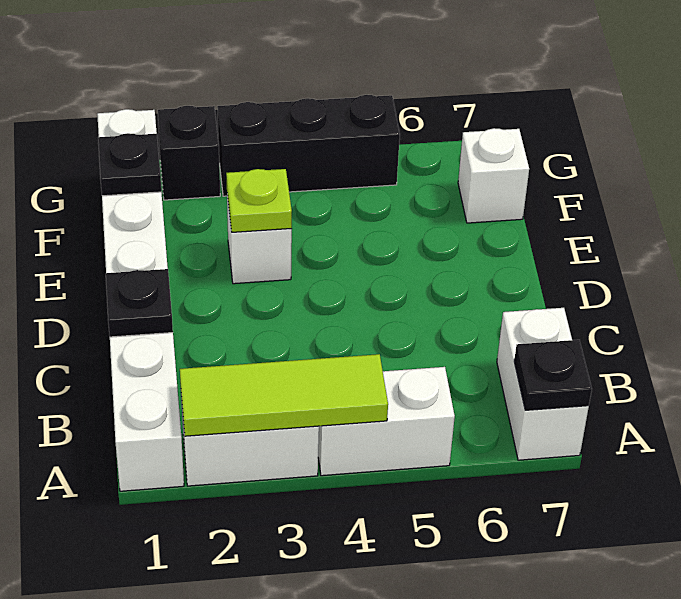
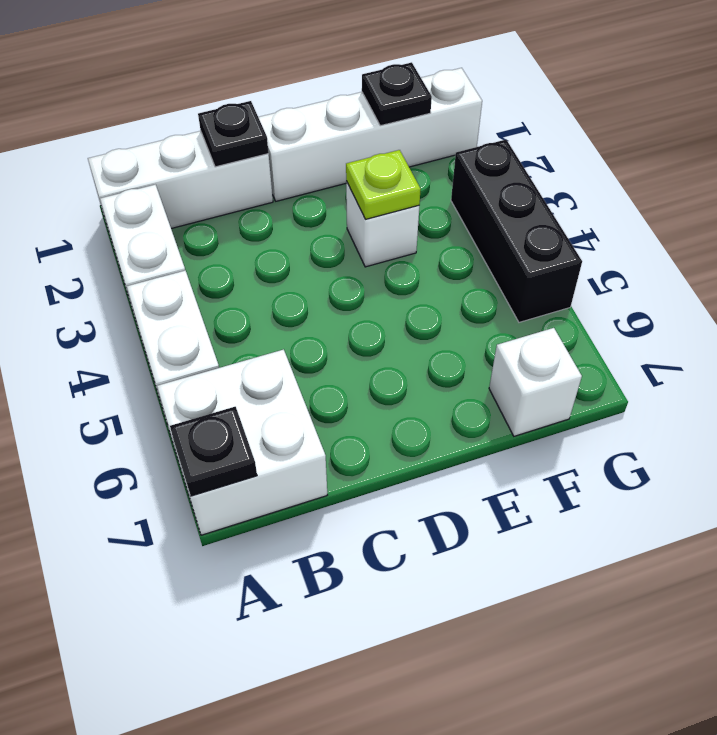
lime tile A2:A4 level 2 -> none
white brick A7:B7 level 1 -> white brick A6:B7 level 1
black brick G2 level 1 -> none

